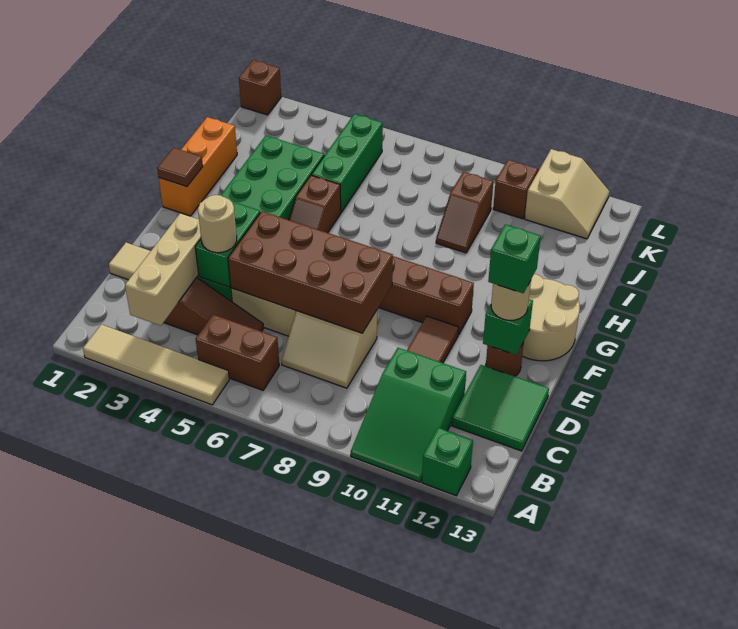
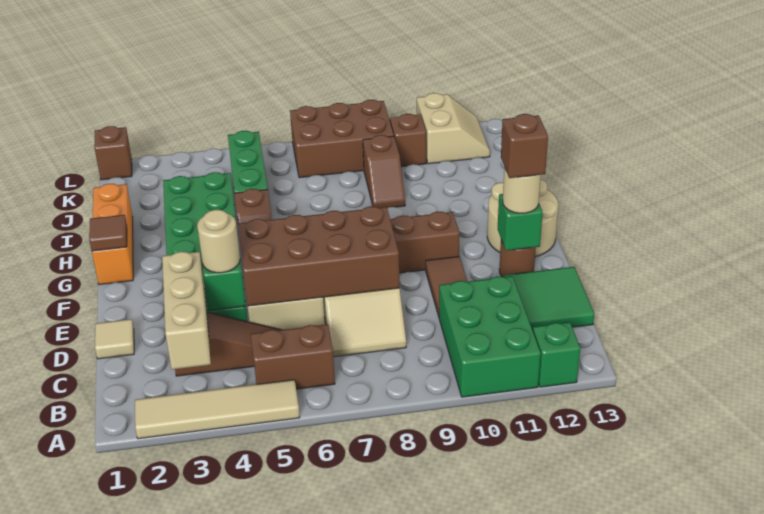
green slope A10:C11 level 1 top C -> green brick A10:C11 level 1
green brick E12 level 4 -> brown brick E12 level 4
none -> brown brick K7:L9 level 1

